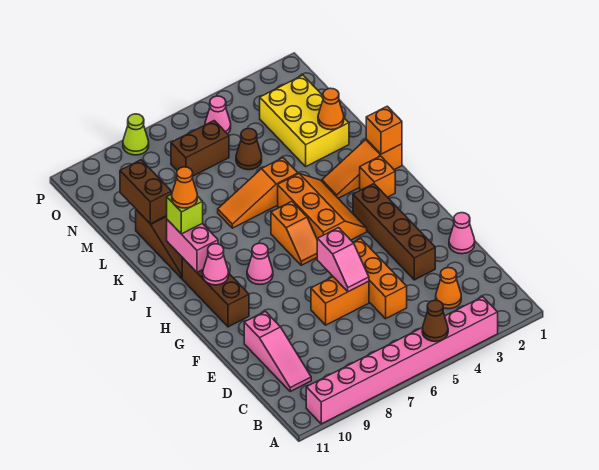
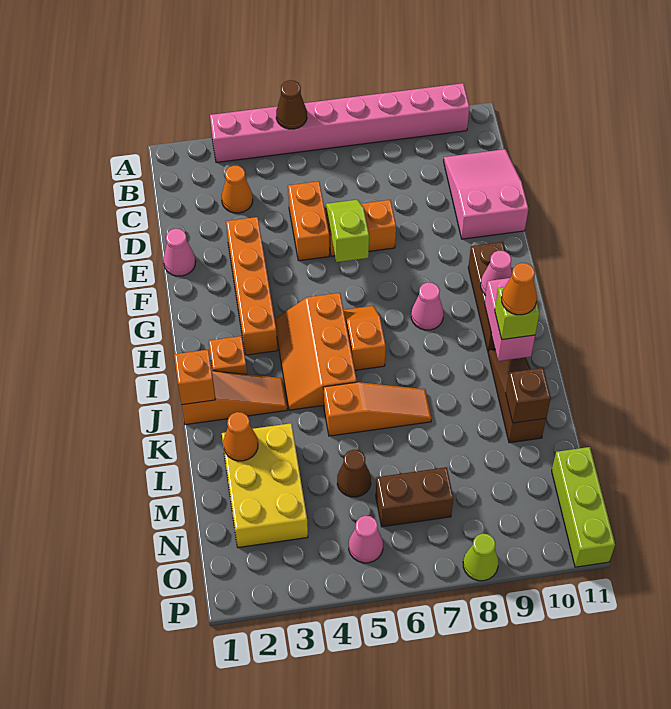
pink slope C10:E10 level 1 top E -> pink slope C10:E11 level 1 top E
orange brick D5:F5 level 1 -> orange brick D5:E5 level 1
brown brick E3:H3 level 1 -> orange brick E3:H3 level 1
pink slope E6:F6 level 2 top F -> lime slope E6:F6 level 2 top F
brown brick L10:M10 level 2 -> brown brick L10 level 2
none -> lime brick N11:P11 level 1

